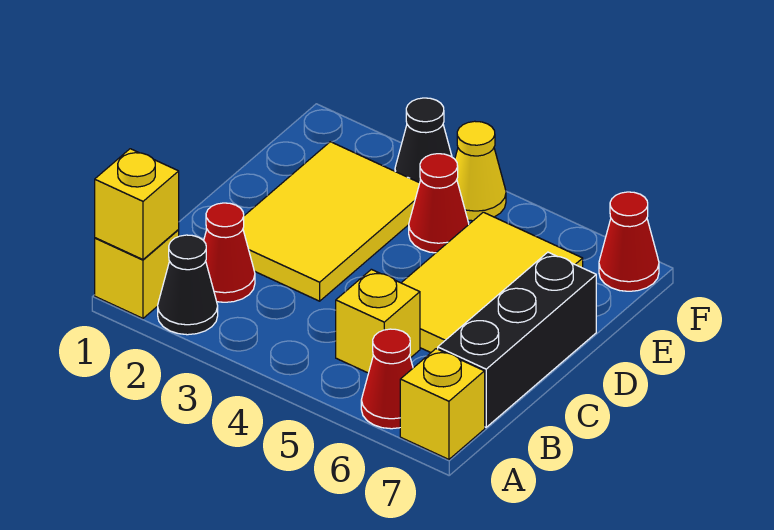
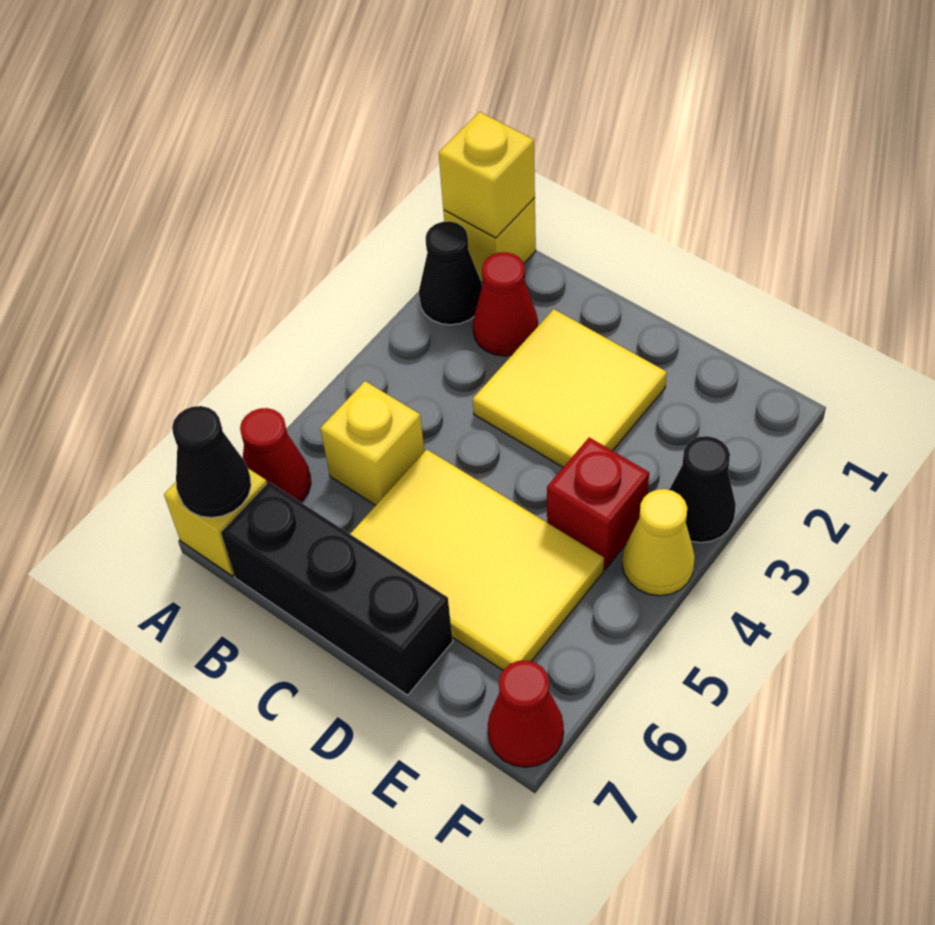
none -> black cone A7 level 2
yellow tile C2:E3 level 1 -> yellow tile C2:D3 level 1
red cone E4 level 1 -> red brick E4 level 1

